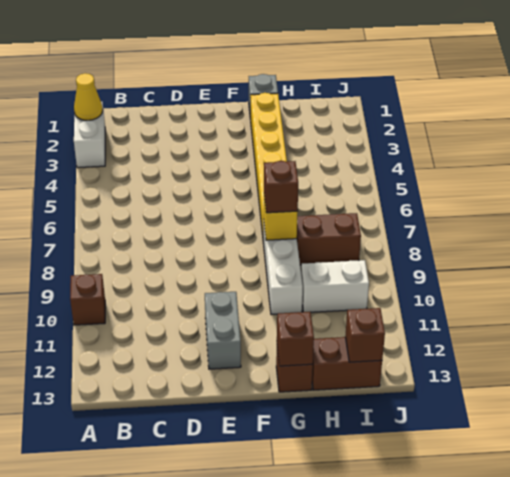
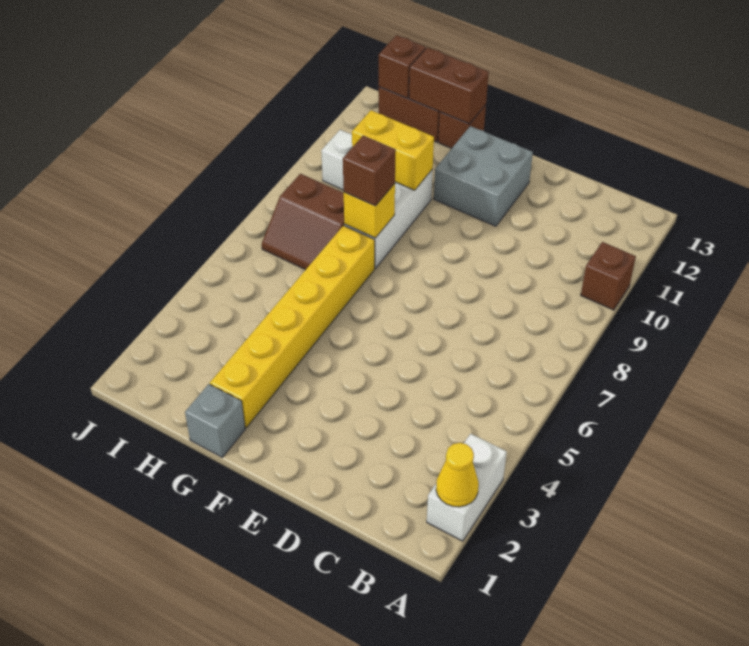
grey brick E11:E12 level 1 -> grey brick E11:F12 level 1
none -> yellow brick G10:H10 level 2
brown brick G13 level 2 -> brown brick G13:H13 level 2

